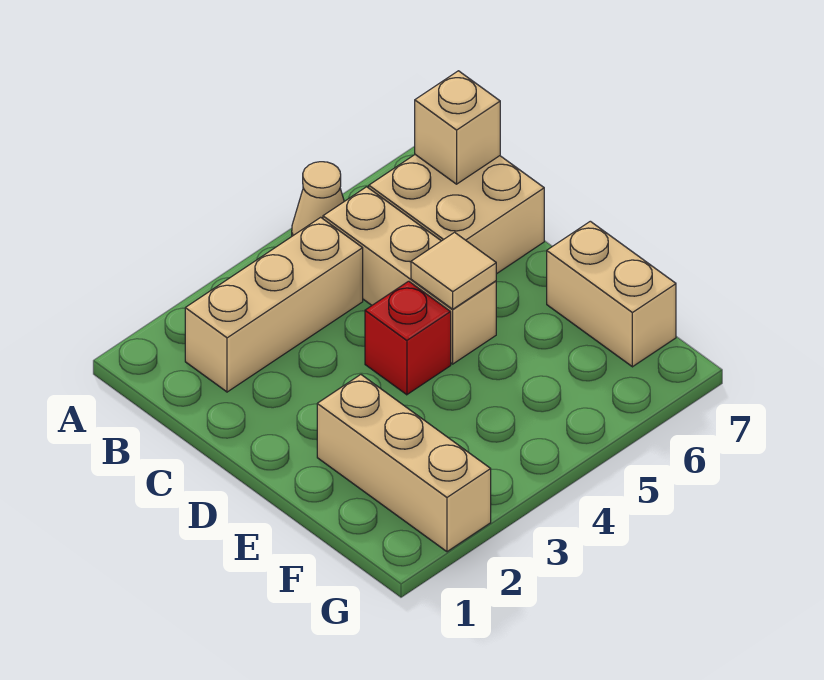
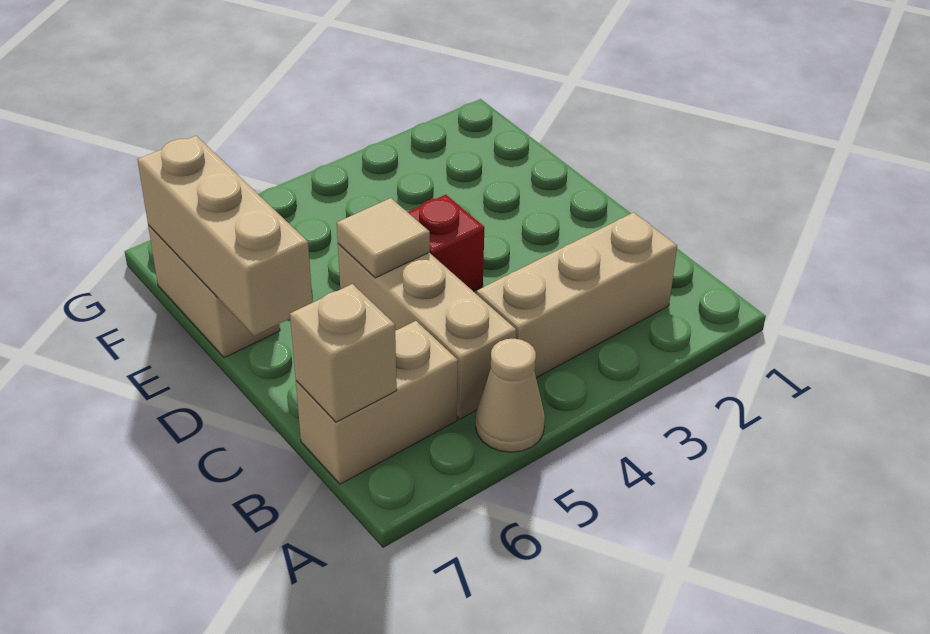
tan brick B6:C7 level 1 -> tan brick B6:B7 level 1
tan brick E2:G2 level 1 -> tan brick D7:F7 level 2

